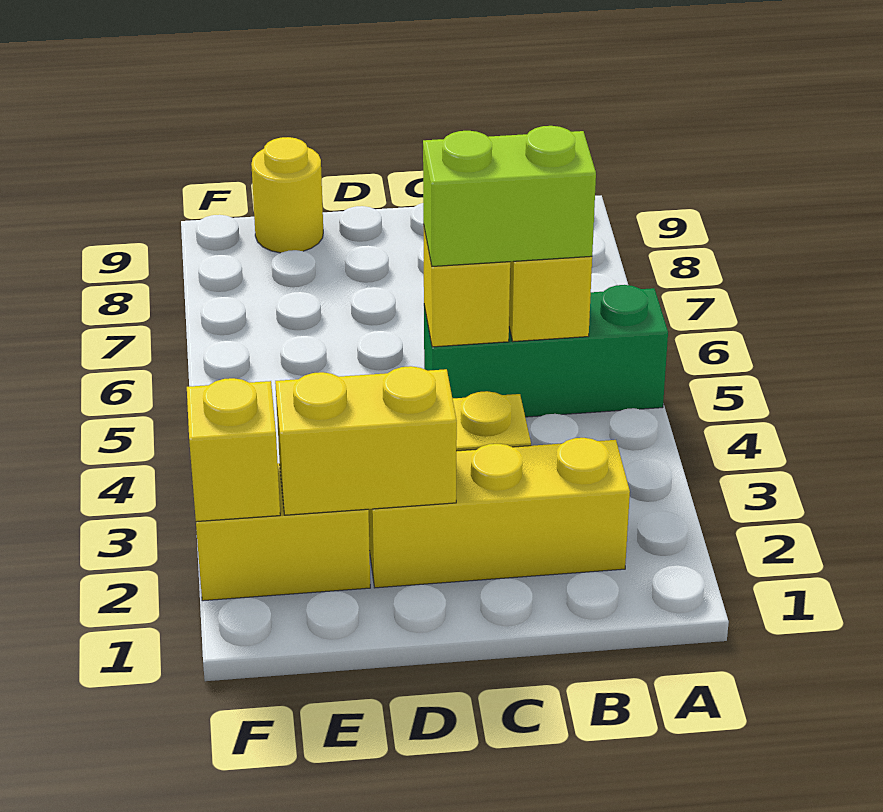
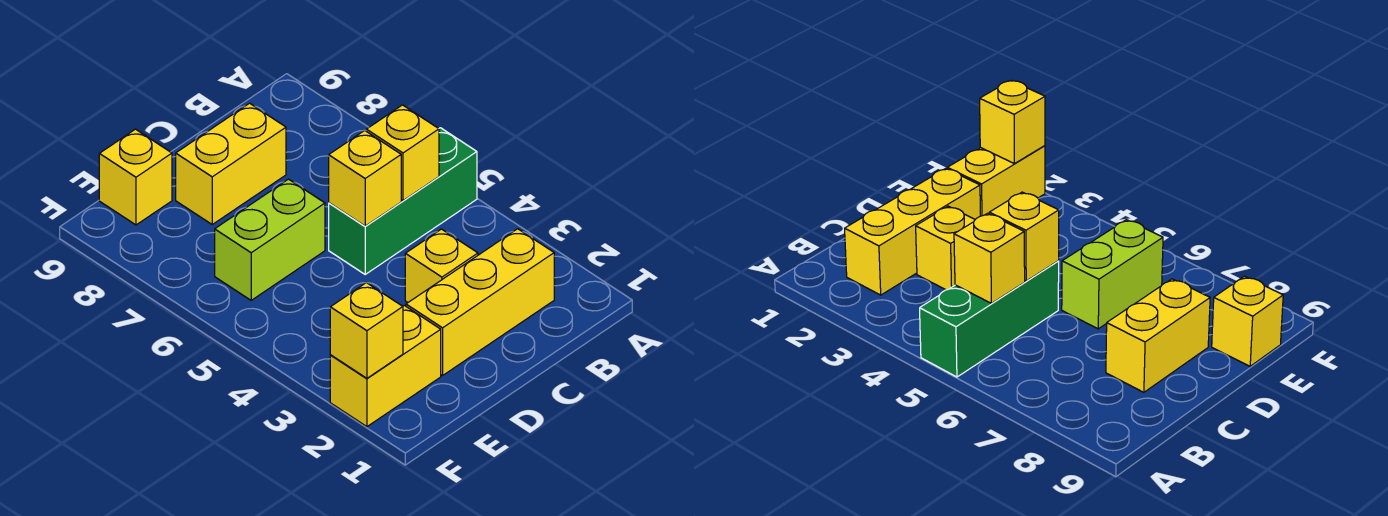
lime brick B5:C5 level 3 -> lime brick D6:E6 level 1
yellow brick D2:E2 level 2 -> yellow brick C8:D8 level 1
yellow round brick E9 level 1 -> yellow brick E9 level 1

